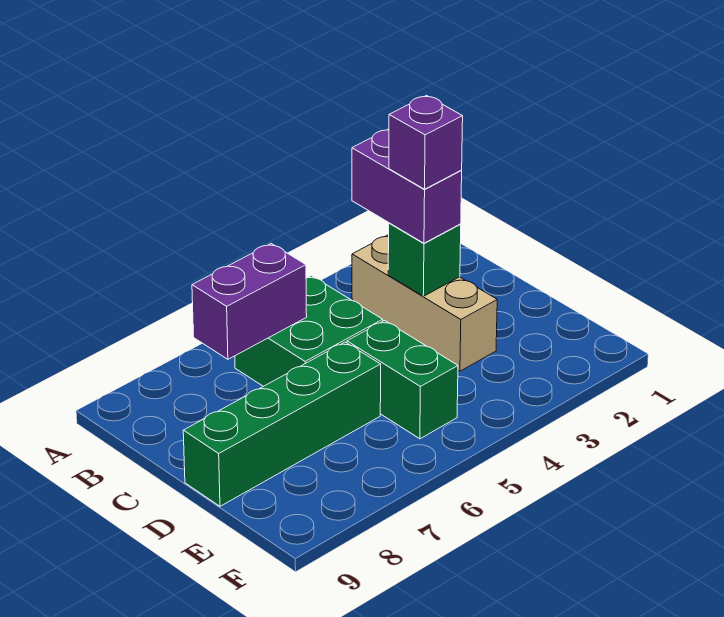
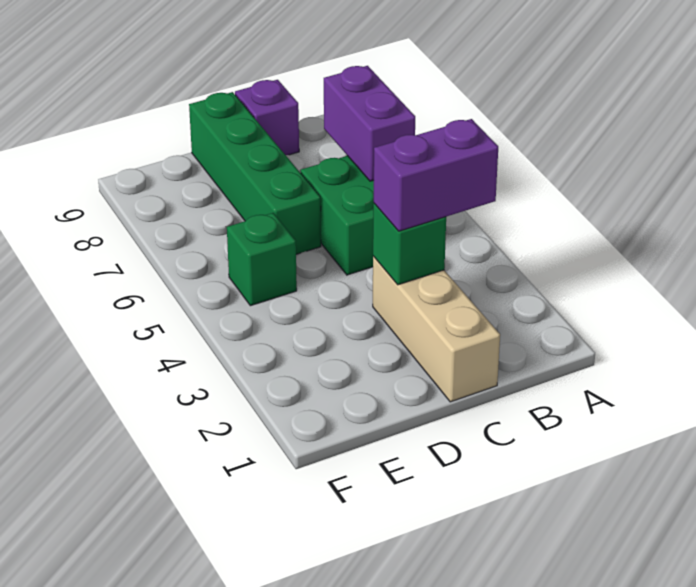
tan brick B3:D3 level 1 -> tan brick C1:C3 level 1
purple brick C3 level 4 -> purple brick C9 level 1
green brick D5:E5 level 1 -> green brick E5 level 1

